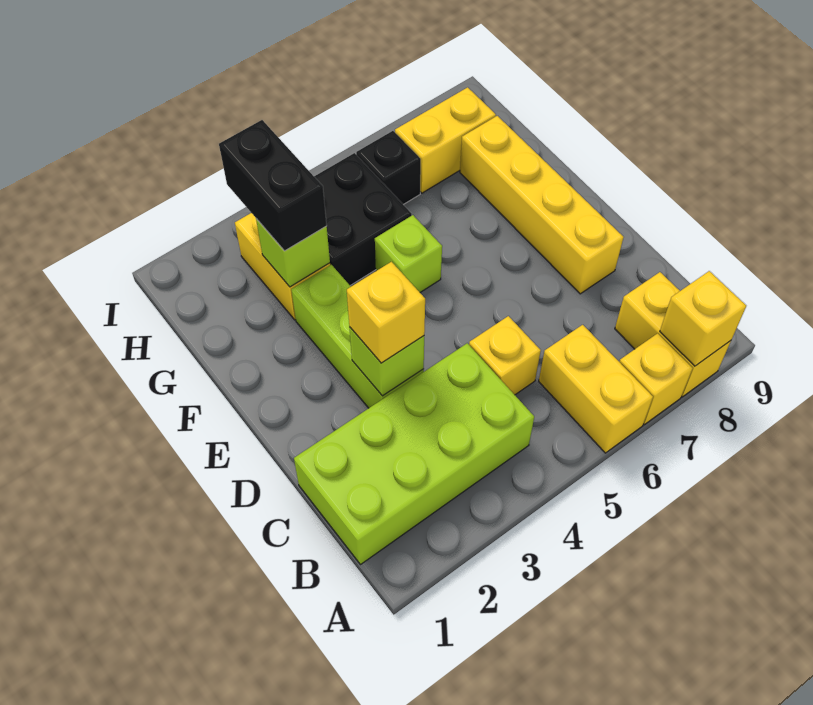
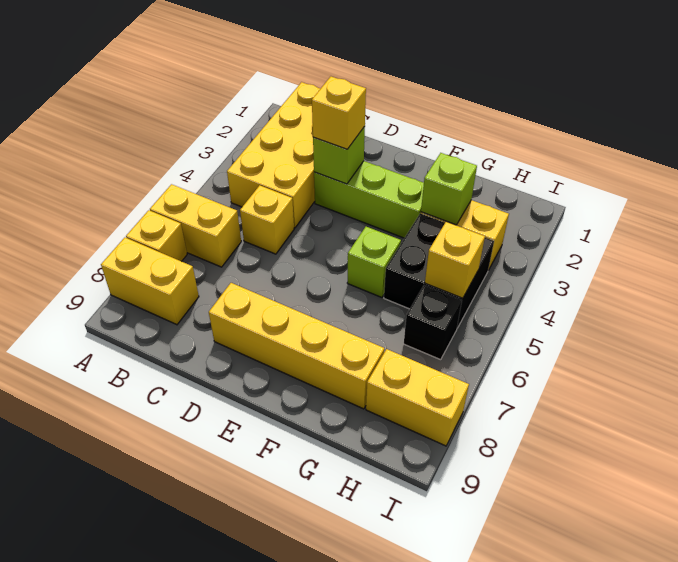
yellow brick A8 level 2 -> yellow brick H5 level 2
lime brick B1:C4 level 1 -> yellow brick B1:C4 level 1
black brick G3:H3 level 3 -> none
yellow brick H7:H8 level 1 -> yellow brick H8:I8 level 1

